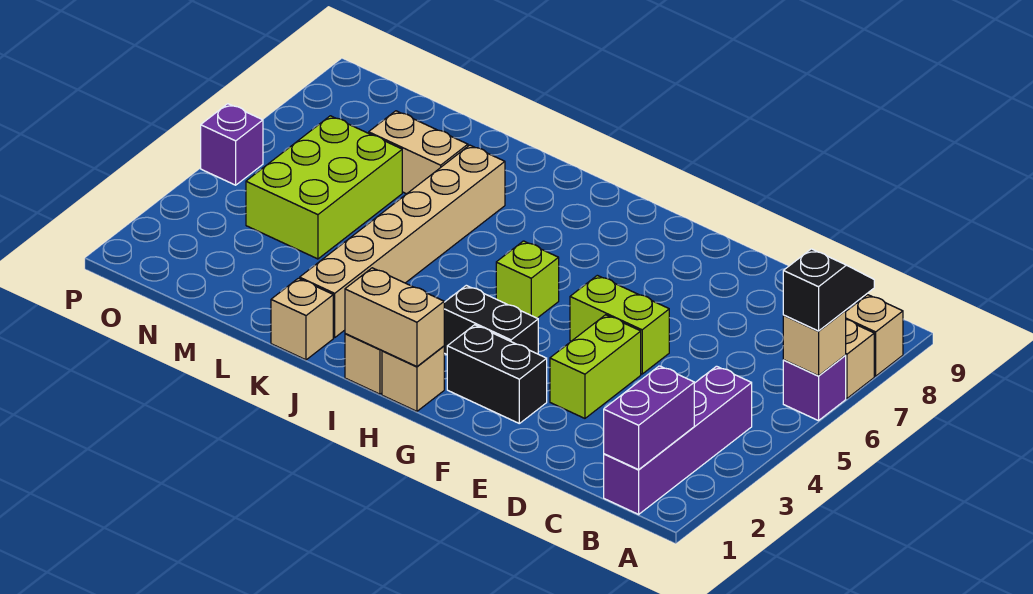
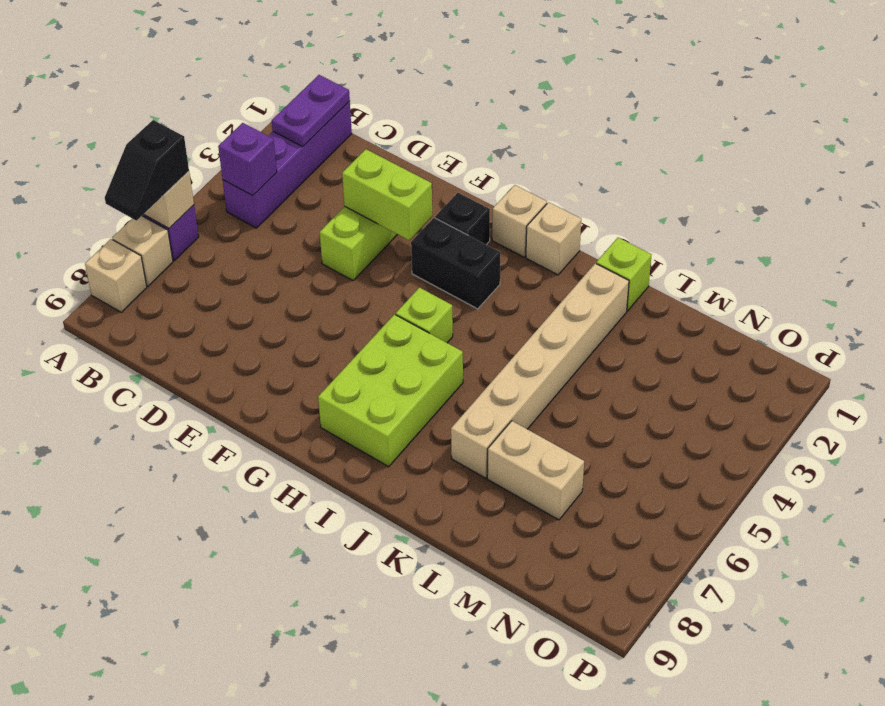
purple brick B1:B2 level 2 -> purple plate B1:B2 level 2
lime brick E5:F5 level 1 -> lime brick E3:F3 level 2
black brick F2:G2 level 1 -> black brick G2 level 1
tan brick H1:I1 level 2 -> none
tan brick K1 level 1 -> lime brick K1 level 1
lime brick M4:N6 level 1 -> lime brick H6:I8 level 1
purple brick P5 level 1 -> purple brick B4 level 2

